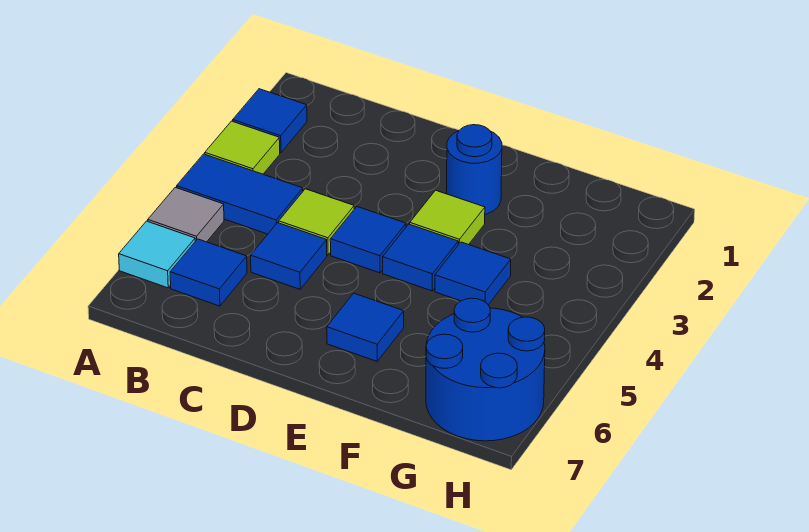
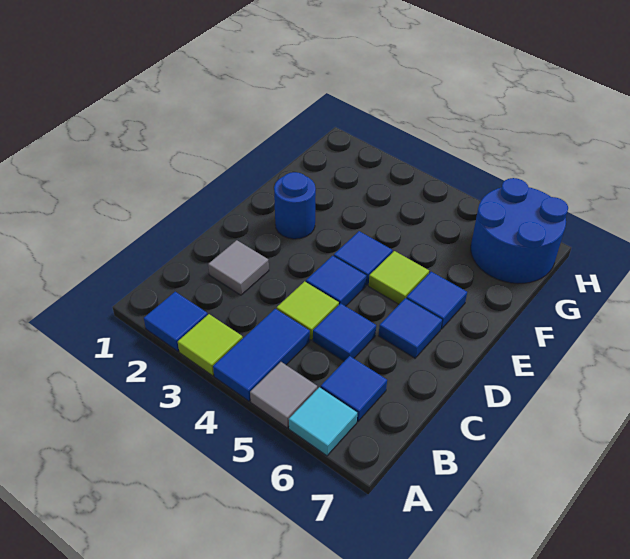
none -> grey tile C2 level 1
lime tile E3 level 1 -> lime tile E5 level 1
blue tile F4 level 1 -> blue tile D6 level 1

